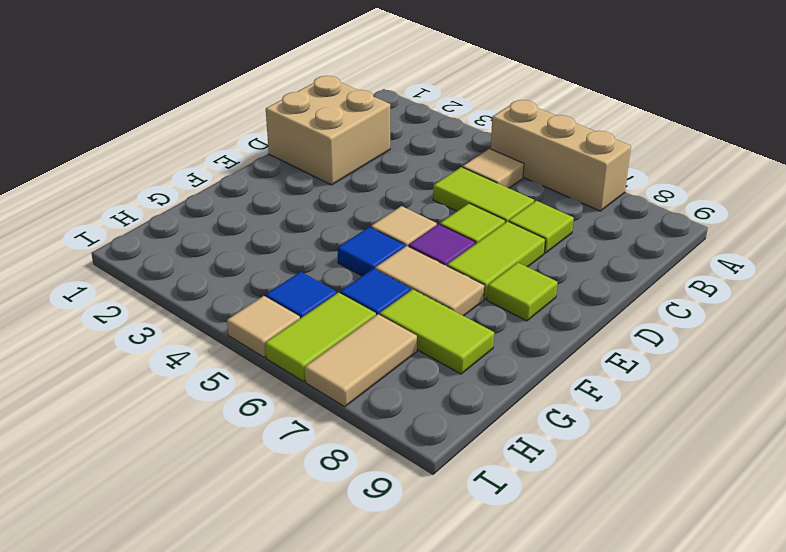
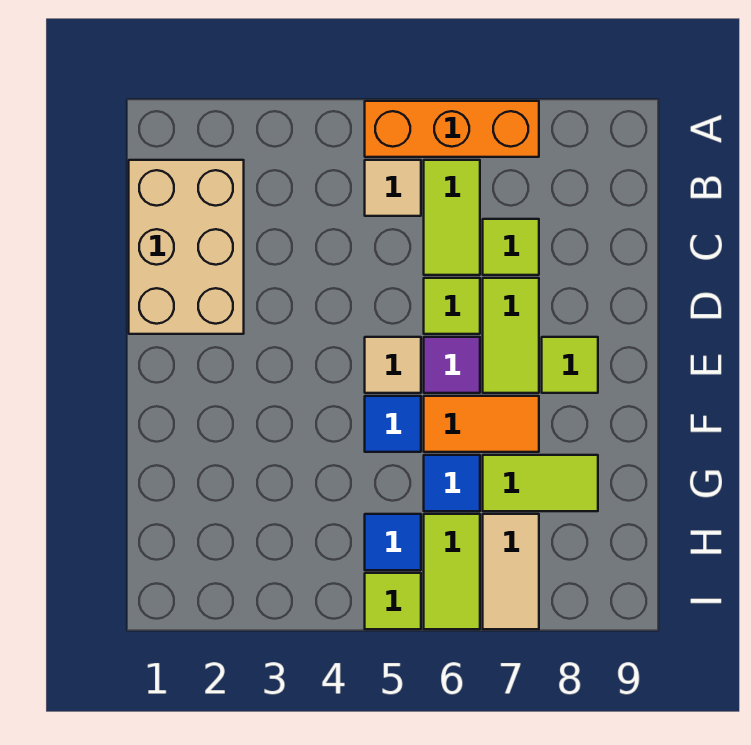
tan brick A5:A7 level 1 -> orange brick A5:A7 level 1
tan brick C1:D2 level 1 -> tan brick B1:D2 level 1
lime tile C5:C6 level 1 -> lime tile B6:C6 level 1
tan tile F6:F7 level 1 -> orange tile F6:F7 level 1
tan tile I5 level 1 -> lime tile I5 level 1

